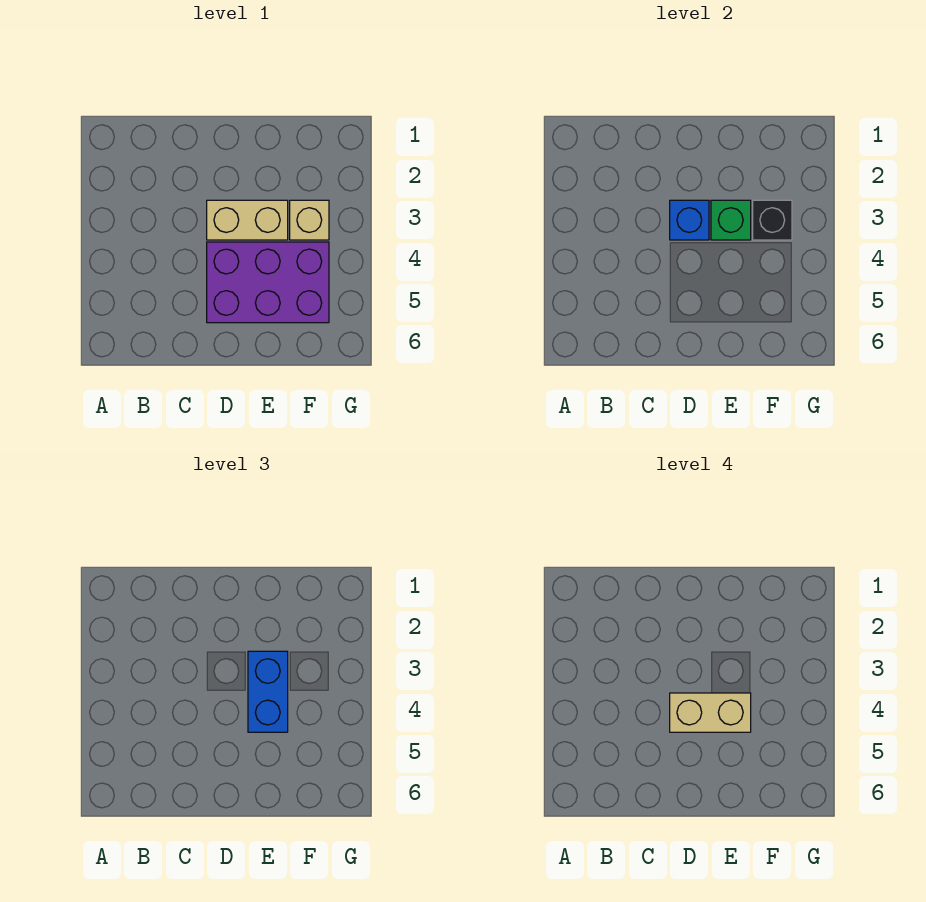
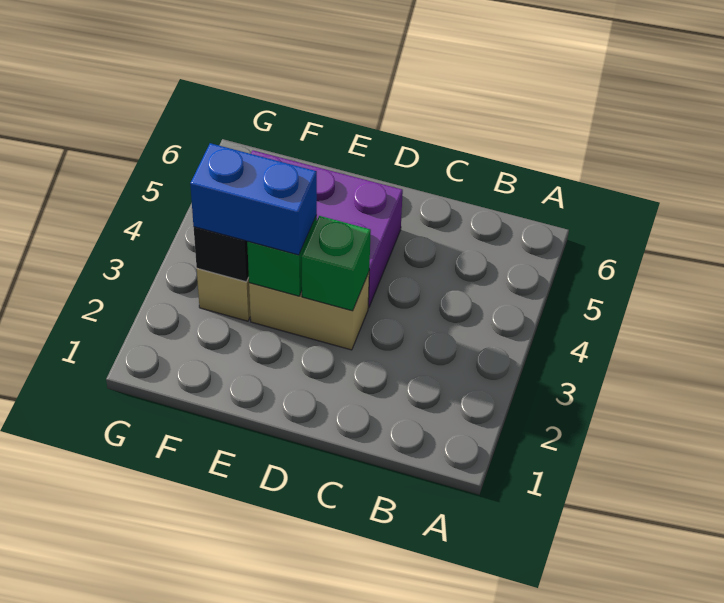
blue brick D3 level 2 -> green brick D3 level 2
tan brick D4:E4 level 4 -> none
blue brick E3:E4 level 3 -> blue brick E3:F3 level 3

